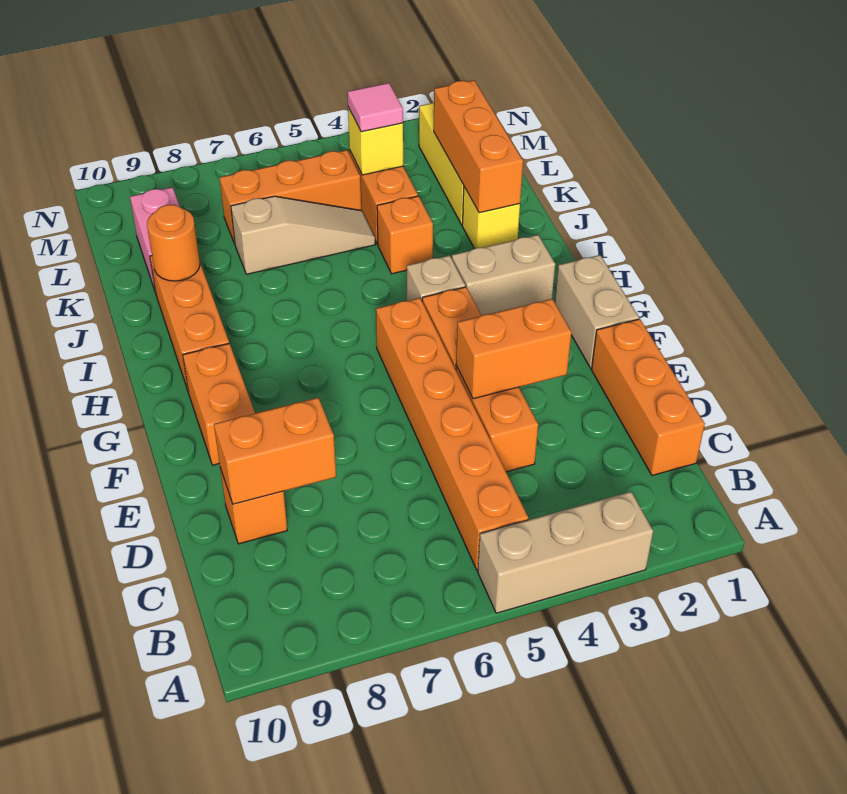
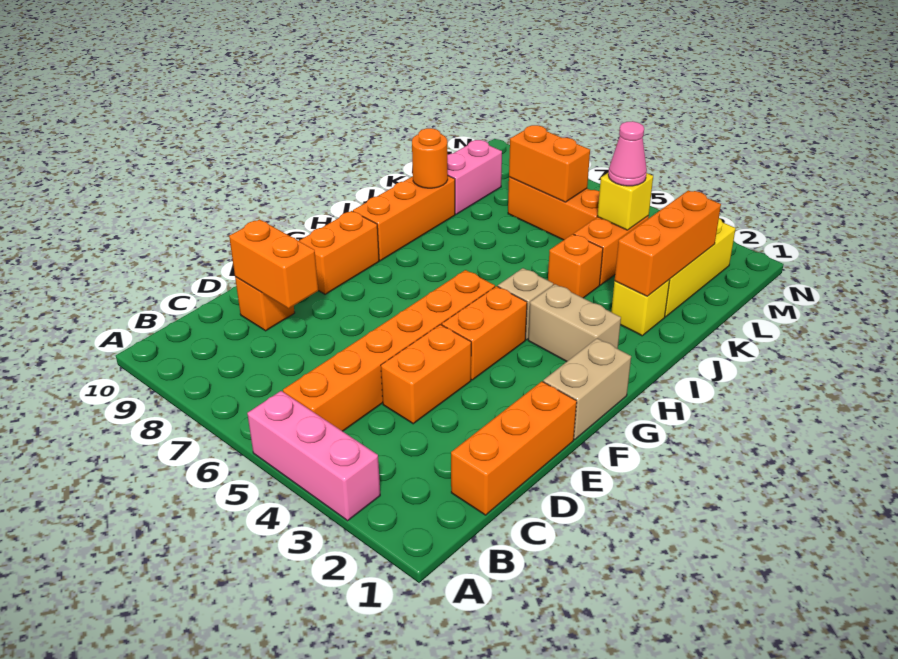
tan brick A3:A5 level 1 -> pink brick A3:A5 level 1
orange brick E3:E4 level 2 -> orange brick L6:L7 level 2
tan slope K5:K7 level 1 top 7 -> none
pink tile L4 level 3 -> pink cone L4 level 3

